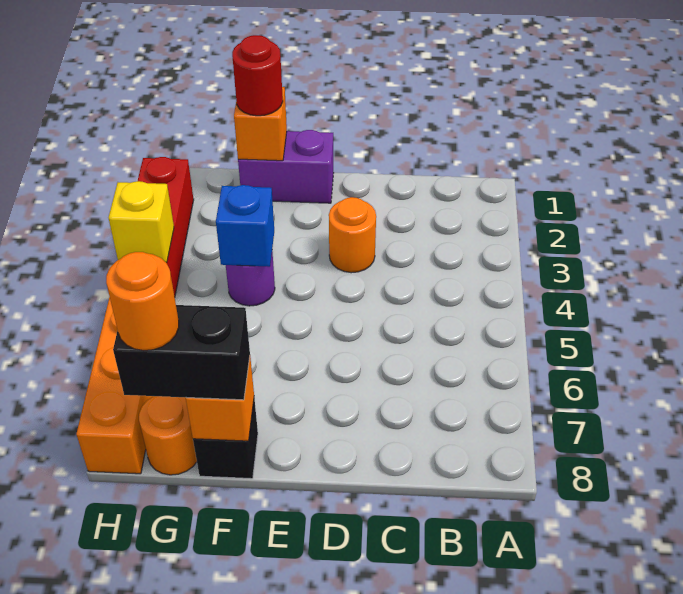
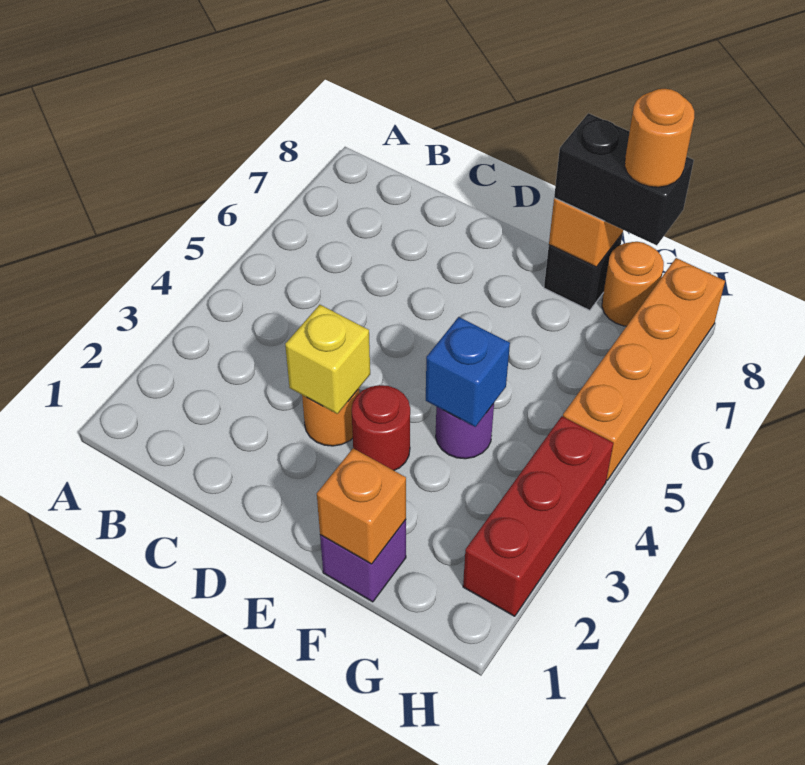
purple brick E1:F1 level 1 -> purple brick F1 level 1
red round brick F1 level 3 -> red round brick E3 level 1
yellow brick H4 level 2 -> yellow brick D3 level 2

